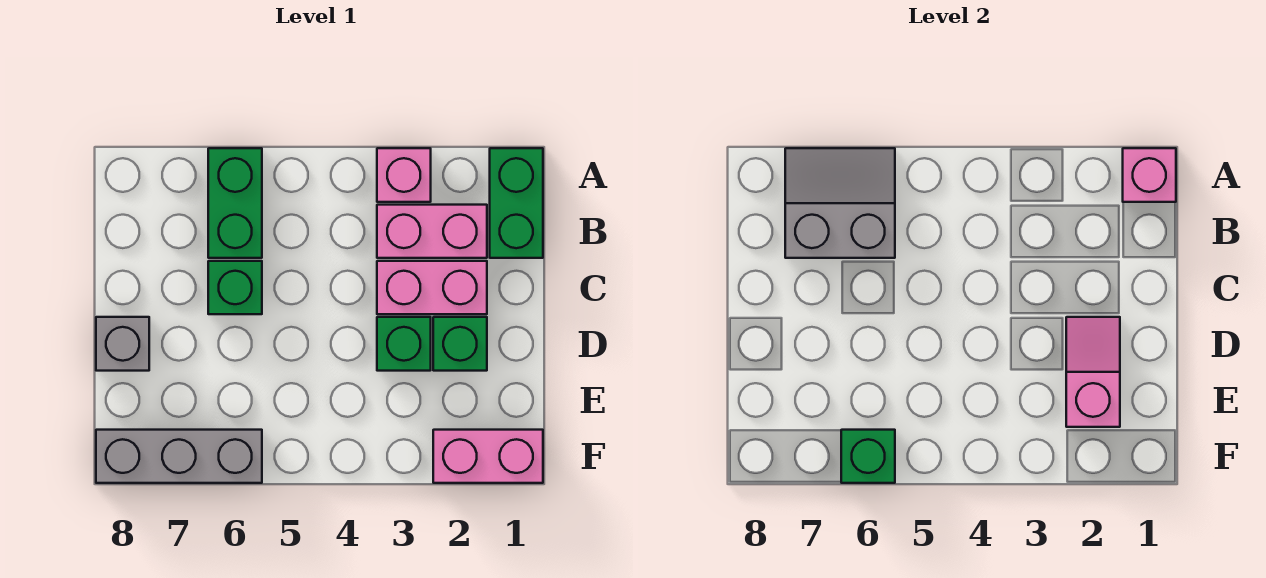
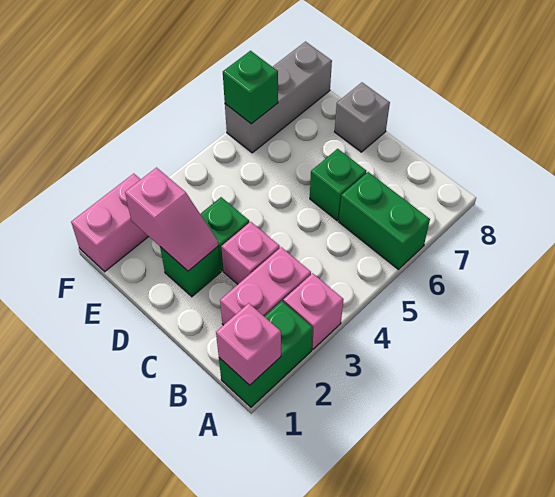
green brick A1:B1 level 1 -> green brick A1:A2 level 1
grey slope A6:B7 level 2 top B -> none
pink brick C2:C3 level 1 -> pink brick C3 level 1

